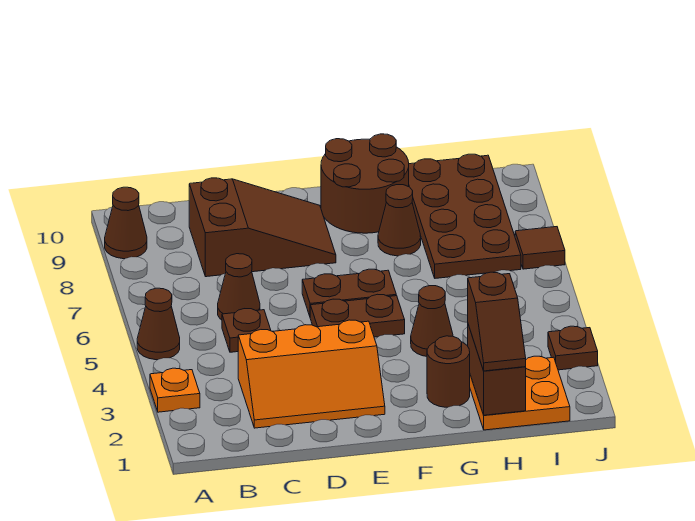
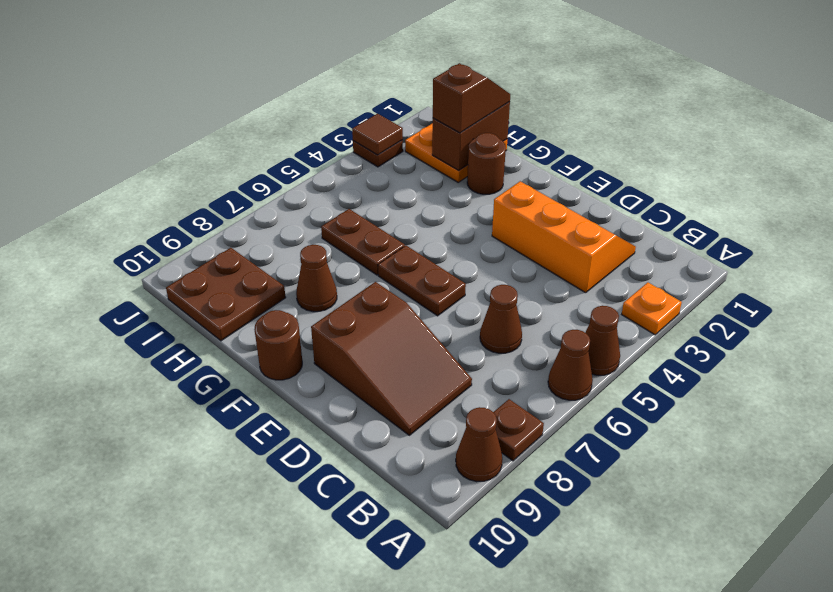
brown plate C5 level 1 -> brown plate A8 level 1
brown slope C8:E9 level 1 top C -> brown slope C8:E9 level 1 top E
brown plate E5:F5 level 1 -> brown plate G6:H6 level 1
brown round brick F9:G10 level 1 -> brown round brick F10 level 1
brown cone G4 level 1 -> brown cone A6 level 1
brown plate H7:I10 level 1 -> brown plate H9:I10 level 1
brown tile J7 level 1 -> brown tile J3 level 2

